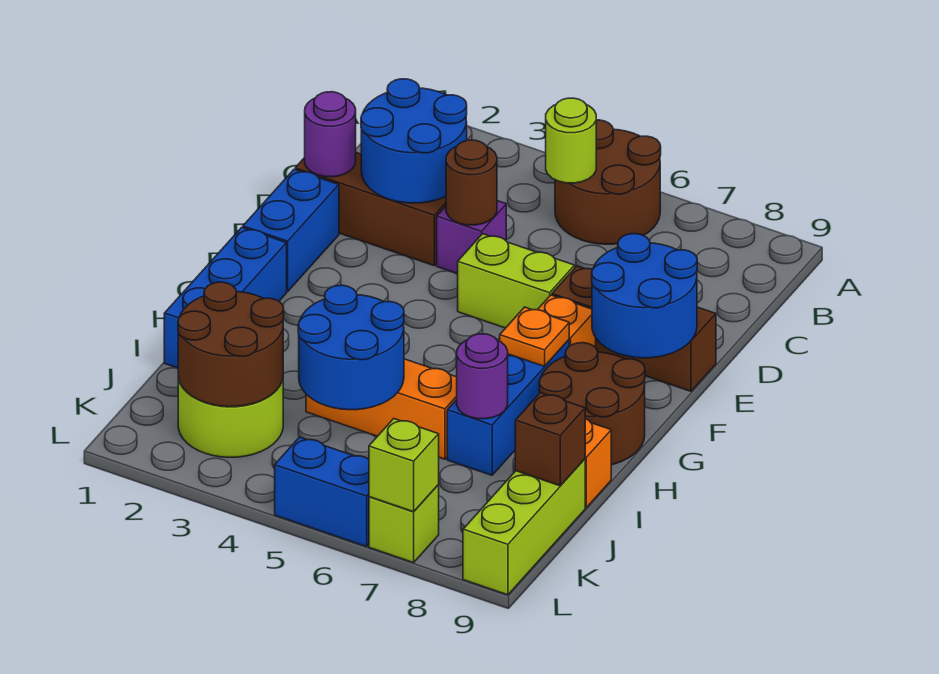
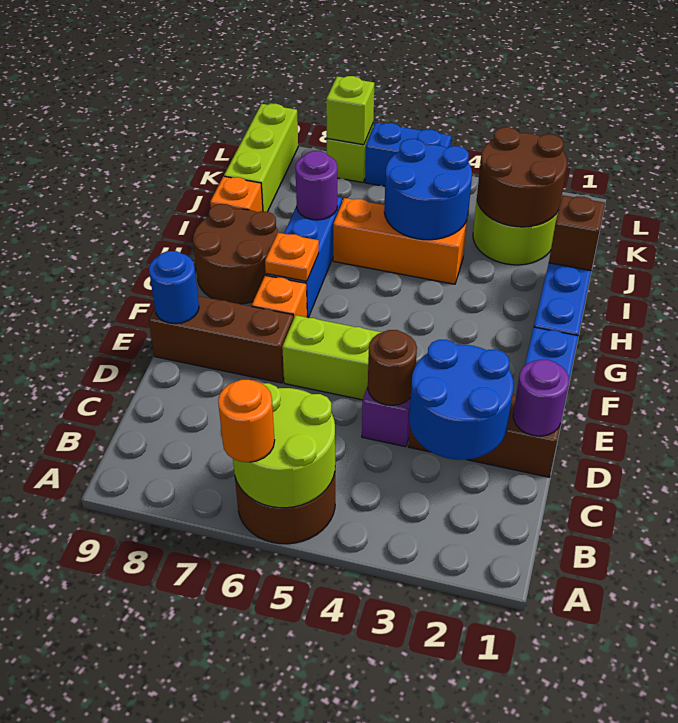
none -> orange round brick A6 level 3
lime round brick B5 level 2 -> lime round brick A5:B6 level 2
blue round brick E8:F9 level 2 -> blue round brick E9 level 2
brown brick J9 level 2 -> brown brick I1 level 2

